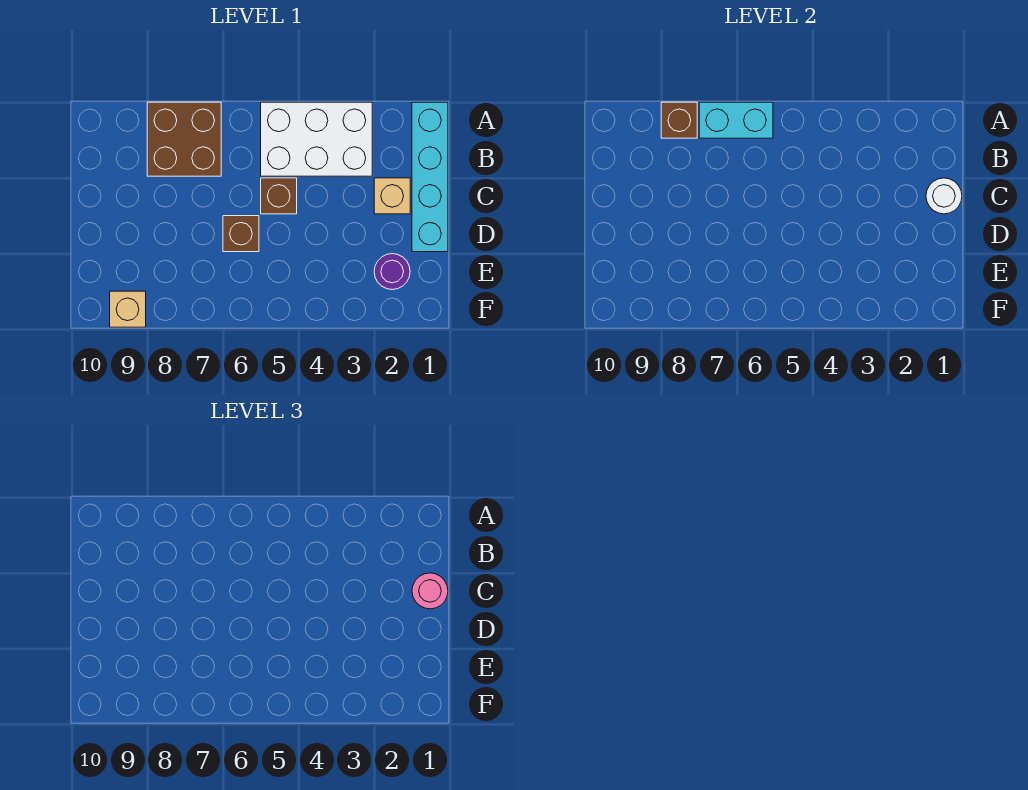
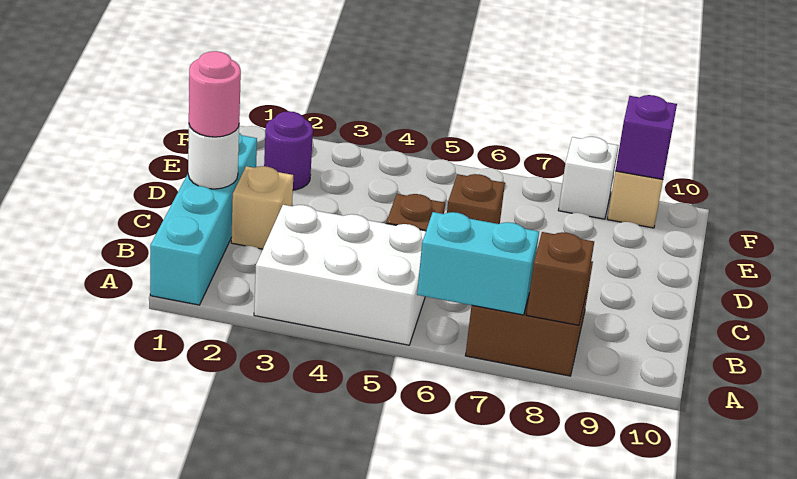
none -> white brick F8 level 1
none -> purple brick F9 level 2

